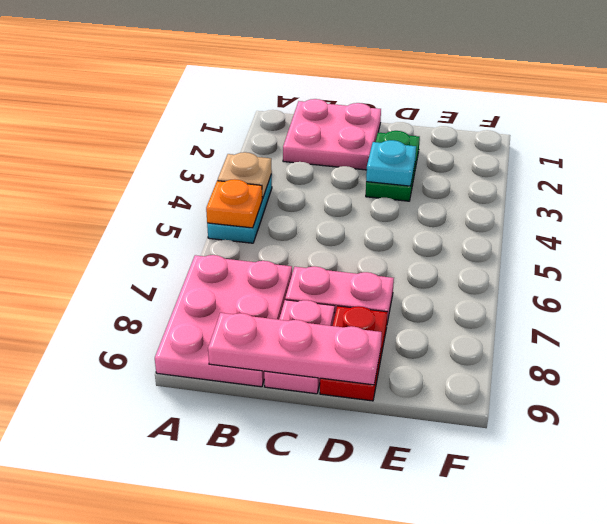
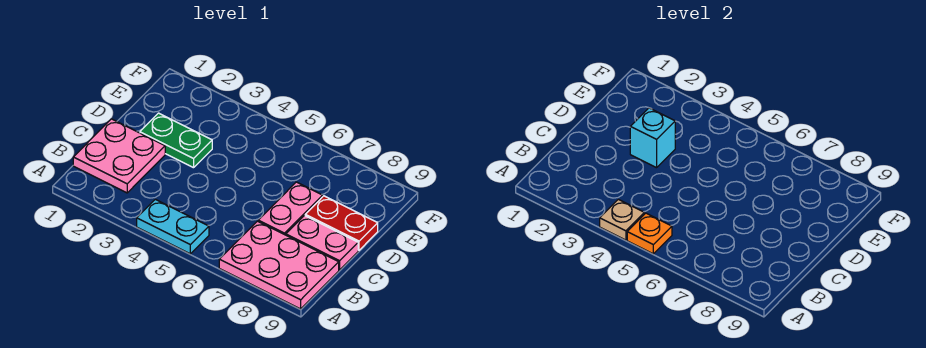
pink plate B9:D9 level 2 -> none
cyan plate D3 level 2 -> cyan brick D3 level 2

